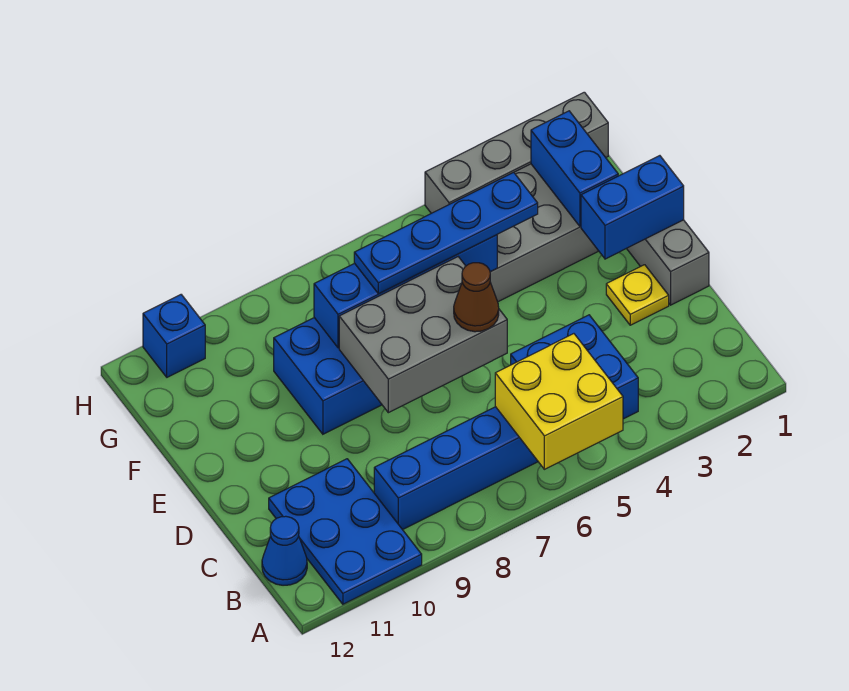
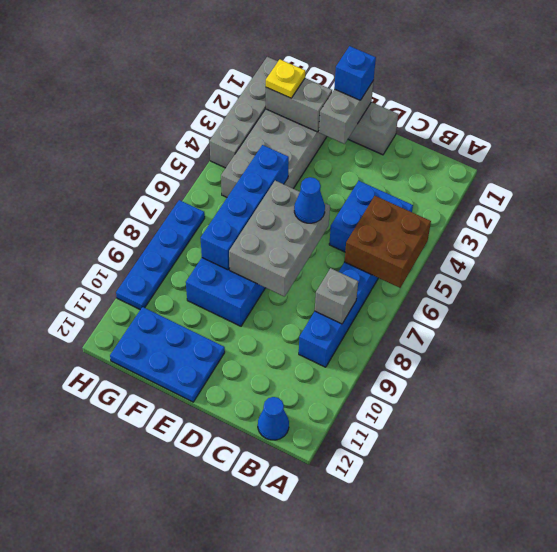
yellow brick A5:B6 level 2 -> brown brick A5:B6 level 2
blue plate A10:C11 level 1 -> blue plate E11:G12 level 1
none -> grey brick B8 level 2
yellow plate D2 level 1 -> yellow plate G2 level 3
brown cone D6 level 3 -> blue cone D6 level 3
blue brick E1:E2 level 2 -> grey brick E1:E2 level 2
blue brick F2:G2 level 2 -> grey brick F2:G2 level 2
blue plate F4:F7 level 3 -> blue plate H7:H10 level 1
blue brick H11 level 1 -> blue brick E1 level 3

